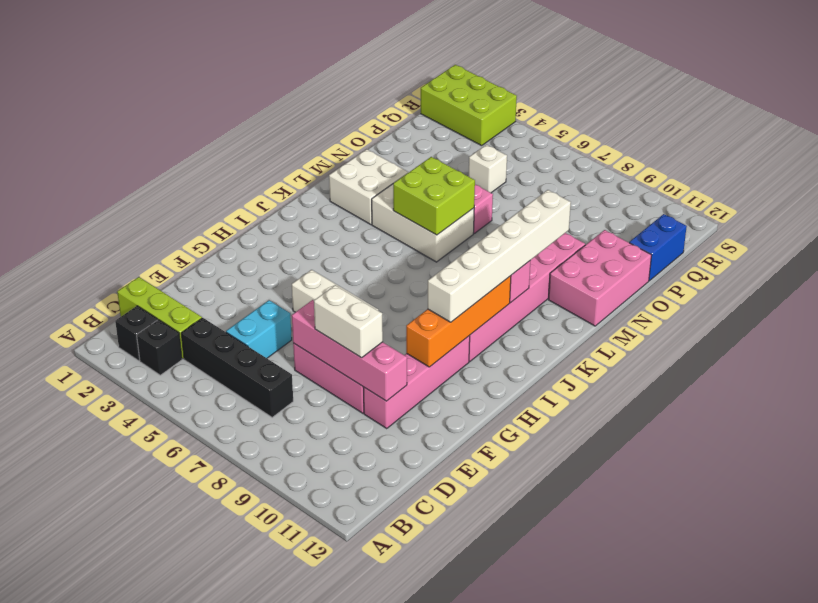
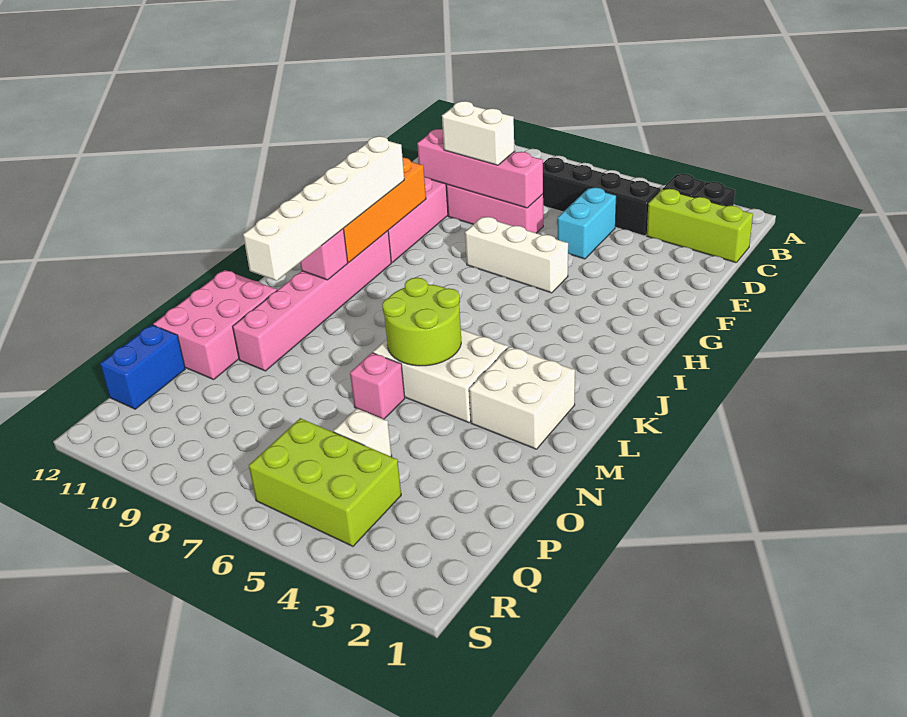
lime brick L5:M6 level 2 -> lime round brick L5:M6 level 2
lime brick R1:S3 level 1 -> lime brick Q4:R6 level 1

